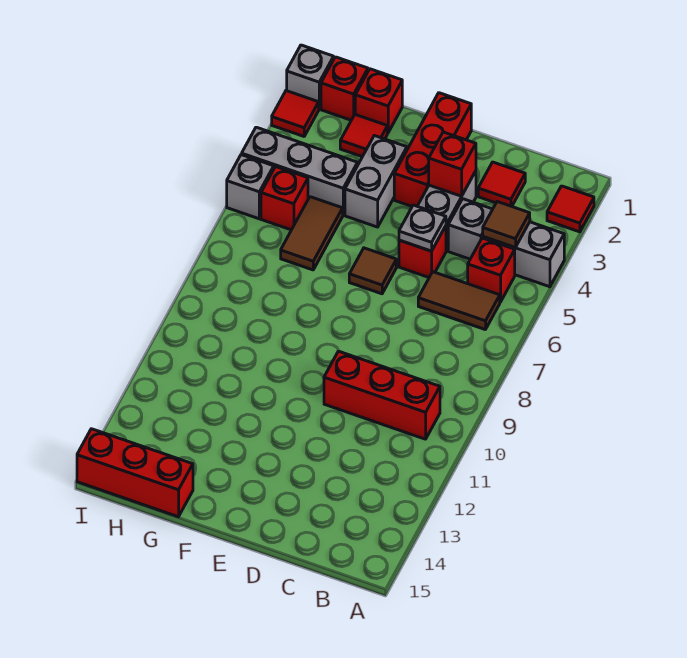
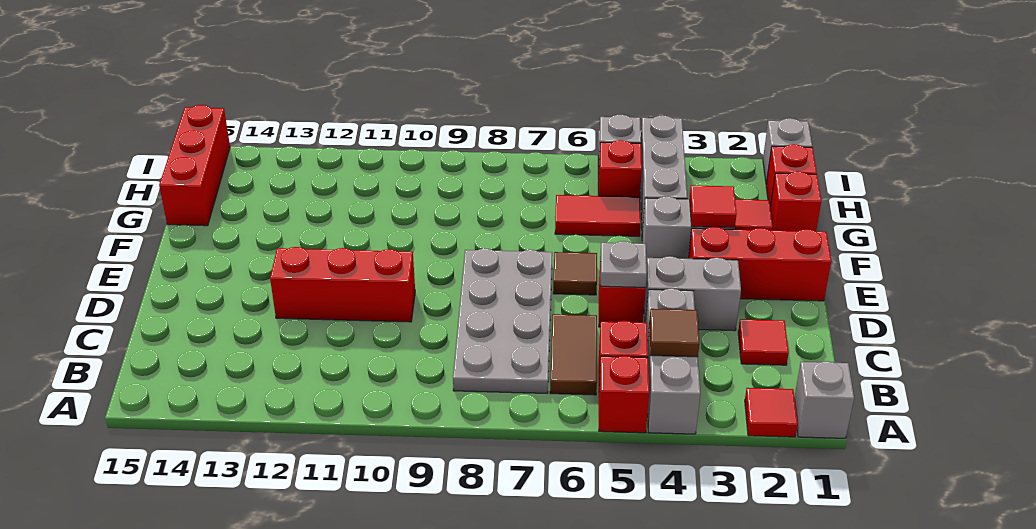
none -> grey brick A1 level 1
none -> grey plate B7:E8 level 1
red brick B10:D10 level 1 -> red brick D10:D12 level 1
red brick D3 level 2 -> red brick A5 level 1
brown tile G5:G6 level 1 -> red tile G5:G6 level 1
red tile I2 level 1 -> red tile F3 level 2

